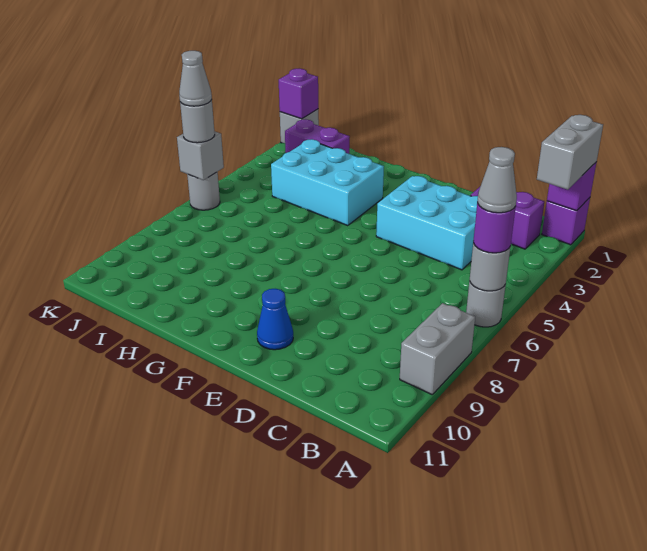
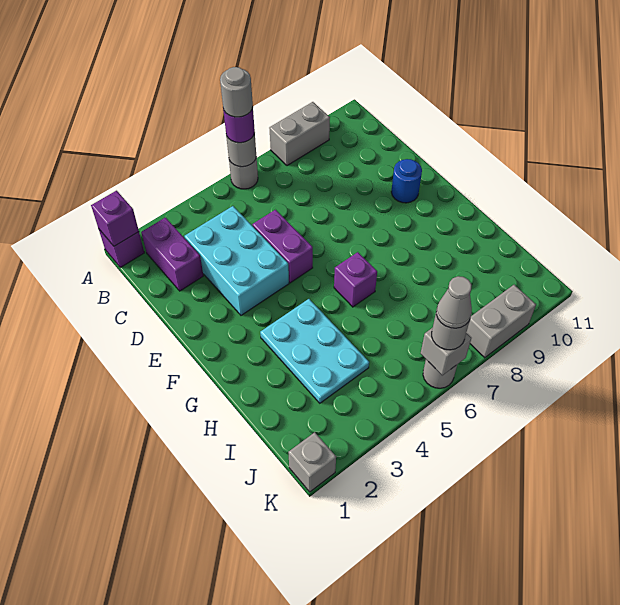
grey brick A1:A2 level 3 -> grey brick K8:K9 level 1
grey cone A6 level 4 -> grey round brick A6 level 4
blue cone E10 level 1 -> blue round brick E10 level 1
cyan brick G3:I4 level 1 -> cyan plate G3:I4 level 1
purple brick I2:J2 level 1 -> purple brick D5:E5 level 1
purple brick K1 level 2 -> purple brick G6 level 1

